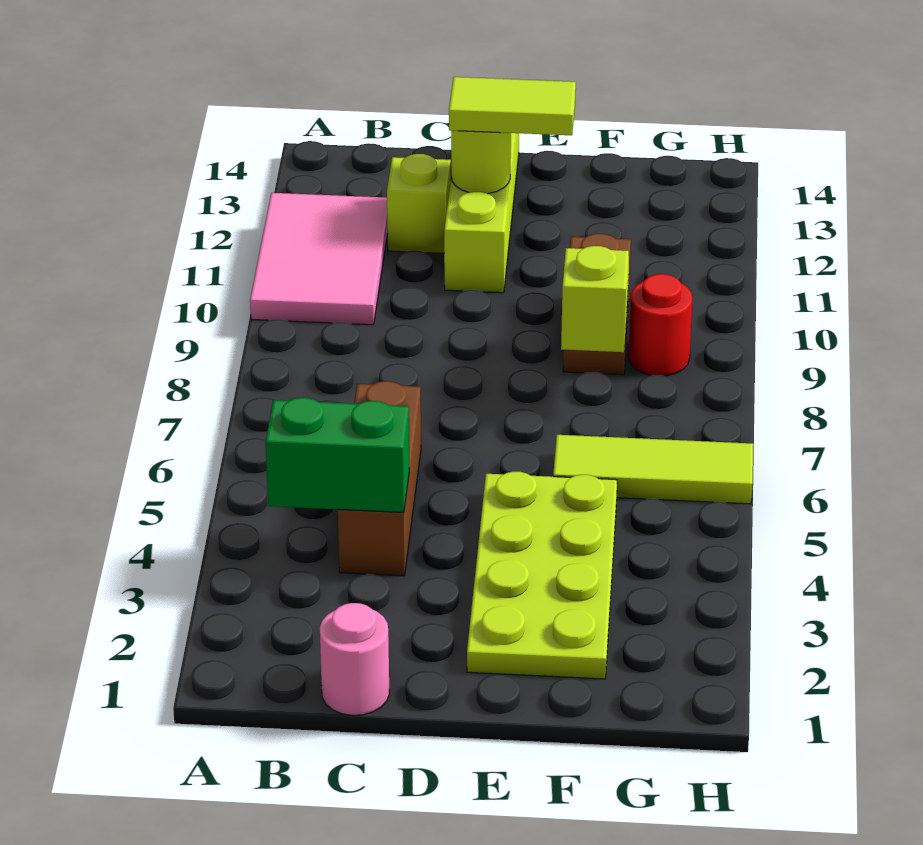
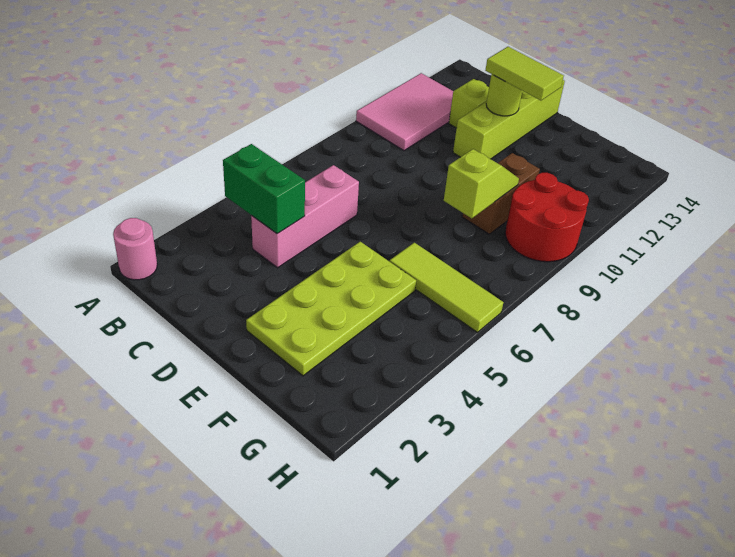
pink round brick C1 level 1 -> pink round brick A1 level 1
brown brick C4:C6 level 1 -> pink brick C4:C6 level 1
red round brick G9 level 1 -> red round brick G9:H10 level 1

